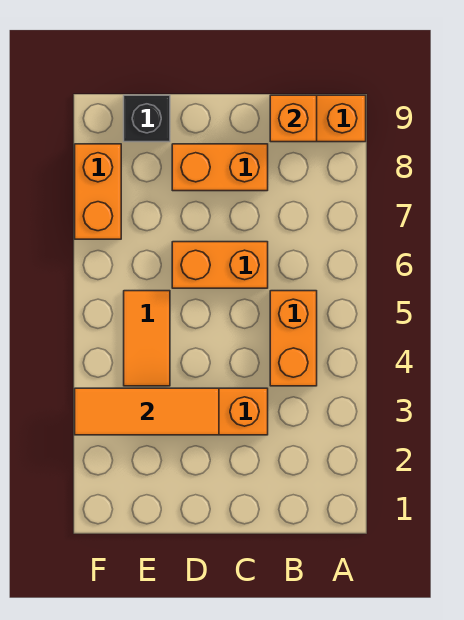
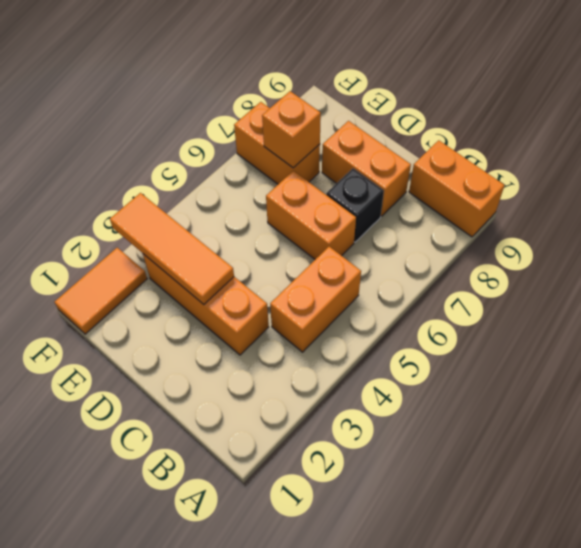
orange brick B9 level 2 -> orange brick E7 level 2
orange tile E4:E5 level 1 -> orange tile F1:F2 level 1
black brick E9 level 1 -> black brick C7 level 1
orange brick F7:F8 level 1 -> orange brick E7:F7 level 1

